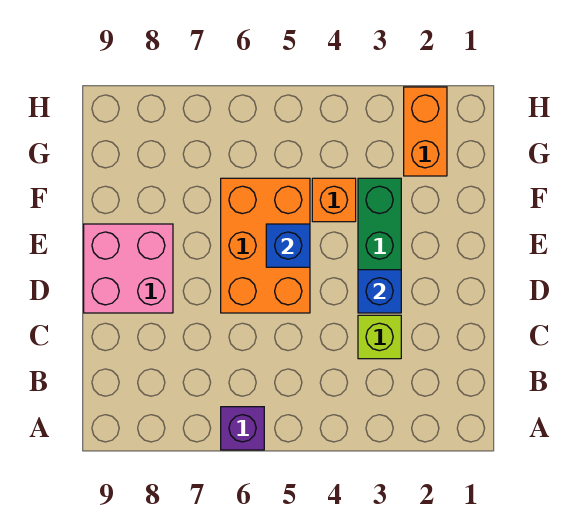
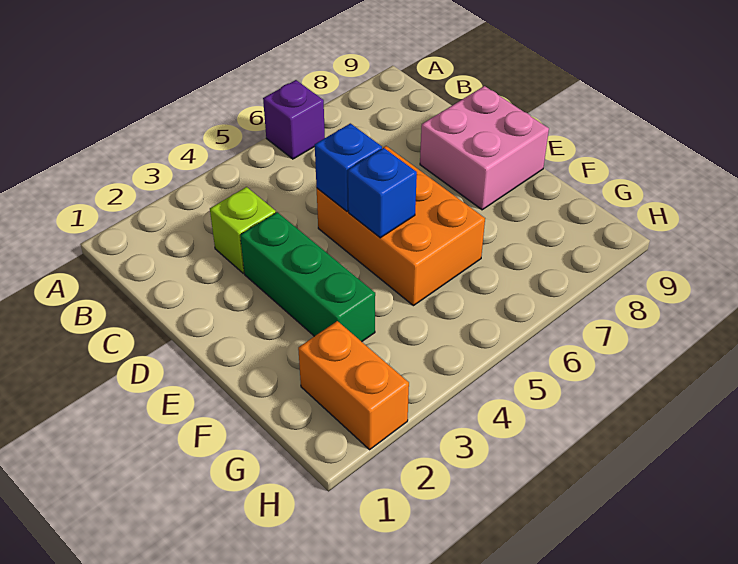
blue brick D3 level 2 -> blue brick D5 level 2
orange brick F4 level 1 -> none

